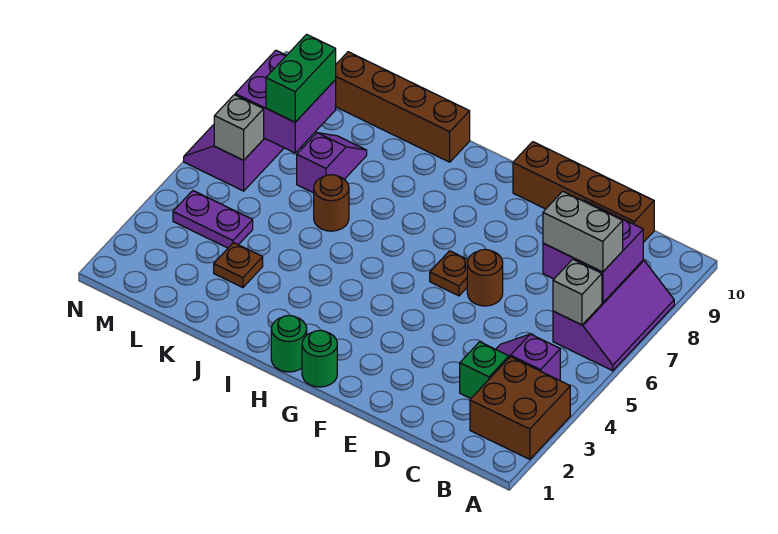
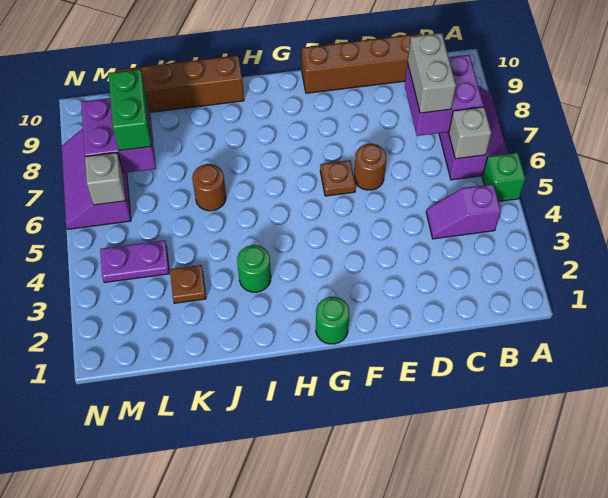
brown brick A2:B3 level 1 -> none
grey brick B7:C7 level 3 -> grey brick C7:C8 level 3
green brick C3 level 1 -> green brick A5 level 1
green round brick H1 level 1 -> green round brick I3 level 1
purple slope K7:K8 level 1 top 7 -> none

